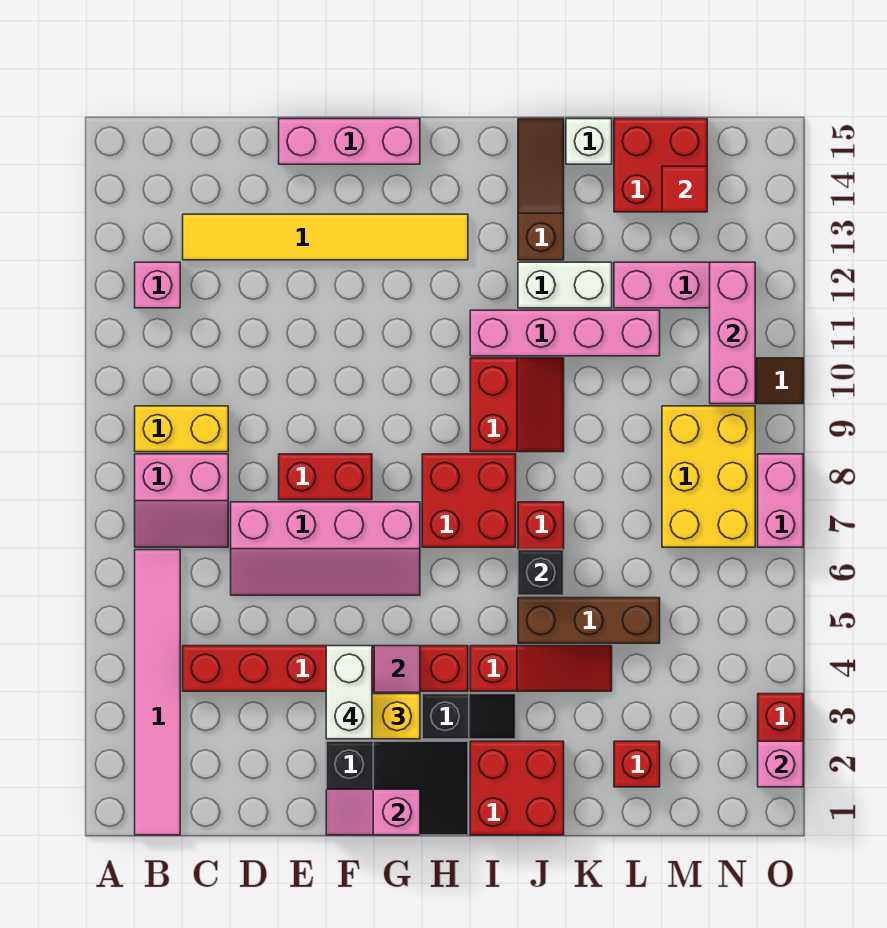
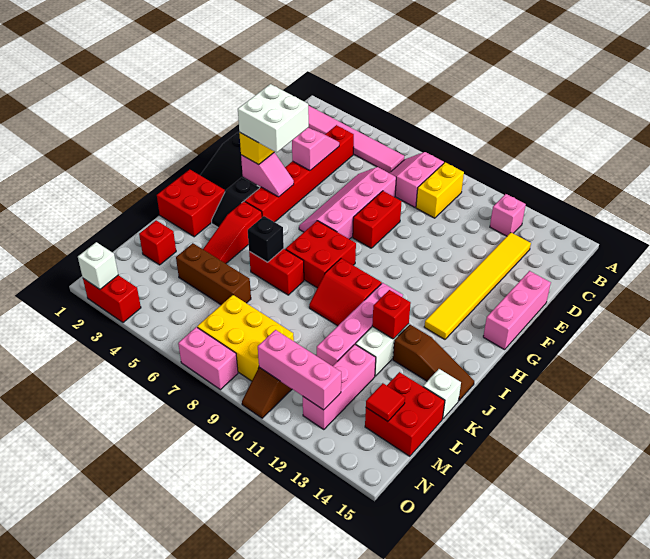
pink slope F1:G1 level 2 top G -> pink slope D4:E4 level 2 top E
white brick F3:F4 level 4 -> white brick F3:G4 level 4
brown brick J5:L5 level 1 -> brown brick L4:L6 level 1
none -> red brick J12 level 2
pink brick O2 level 2 -> white brick O2 level 2

